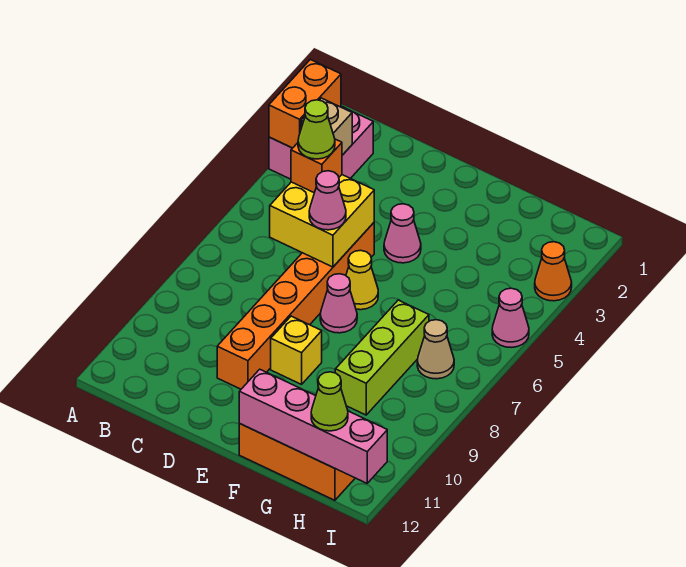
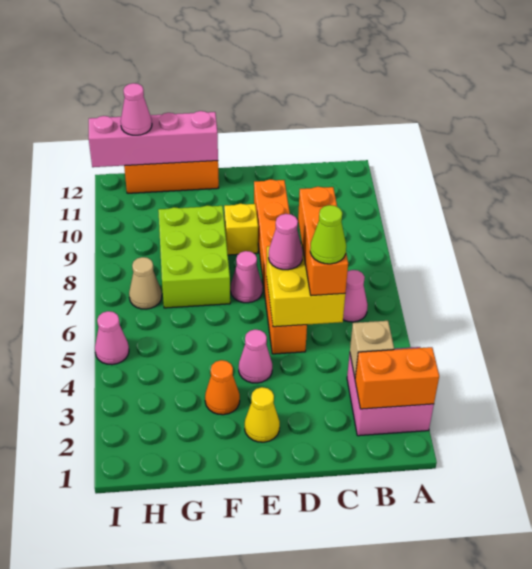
orange brick A2:A3 level 2 -> orange brick A2:B2 level 2
none -> pink cone B6 level 1
orange brick C5 level 3 -> orange brick C5:C7 level 3
yellow cone E6 level 1 -> yellow cone E2 level 1
lime brick G7:G9 level 1 -> lime brick F7:G9 level 1
lime cone H12 level 3 -> pink cone H12 level 3
orange cone I3 level 1 -> orange cone F3 level 1

